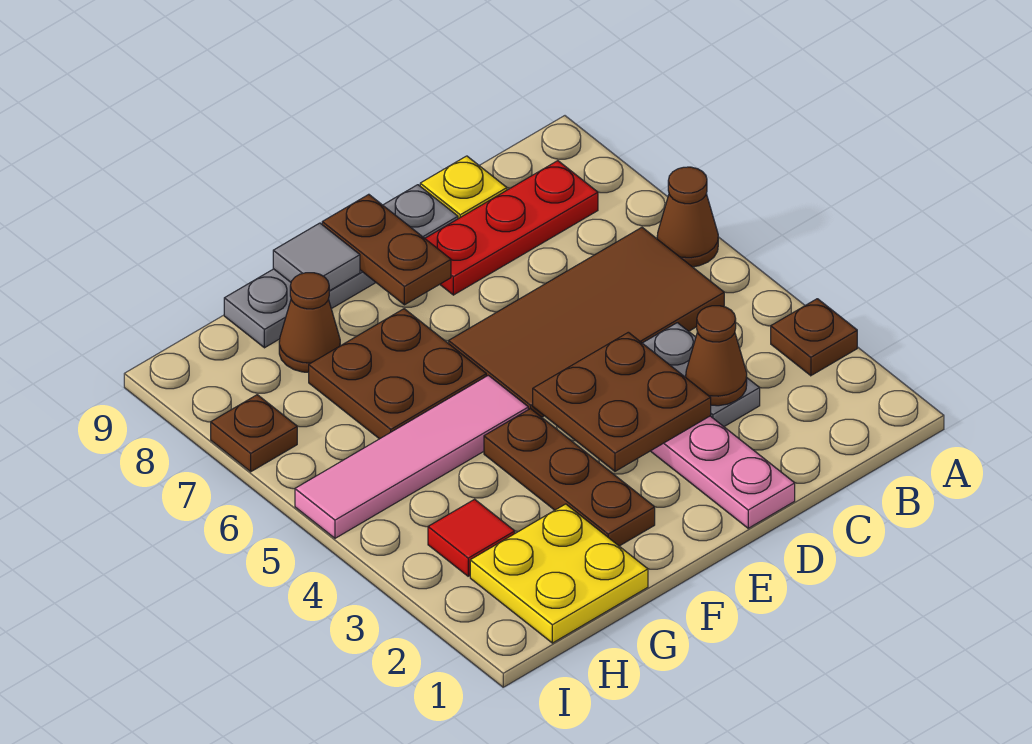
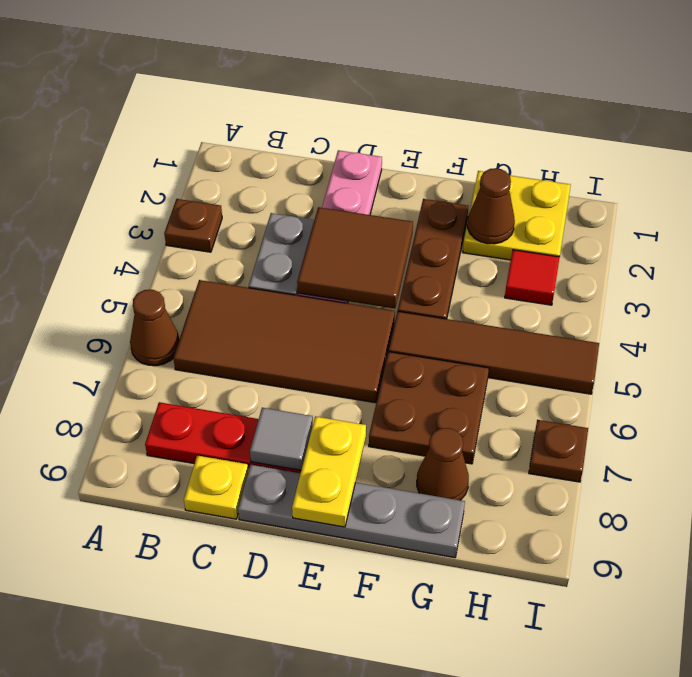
brown cone C3 level 2 -> brown cone G2 level 2
brown plate D3:E4 level 2 -> brown tile D3:E4 level 2
brown plate E8:E9 level 2 -> yellow plate E8:E9 level 2
pink tile F5:I5 level 1 -> brown tile F5:I5 level 1
grey tile F9 level 2 -> grey tile D8 level 2

